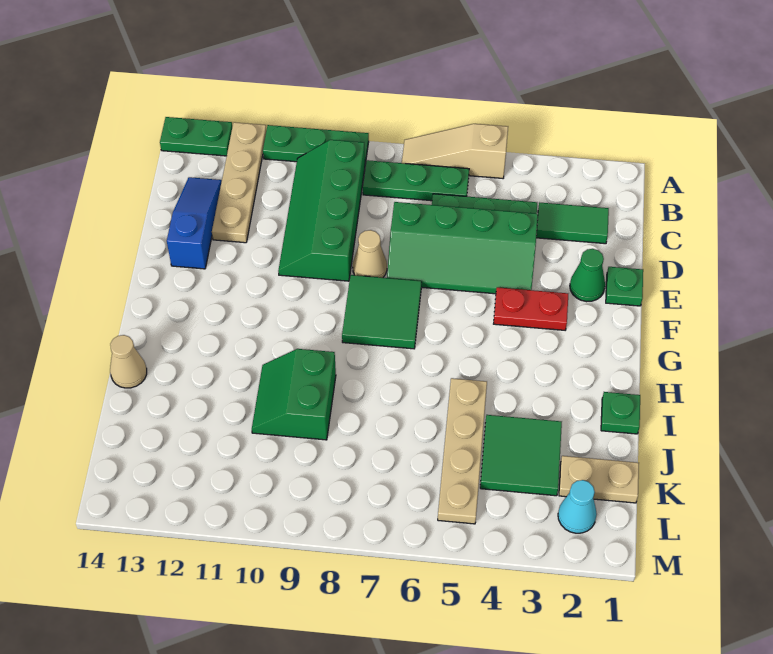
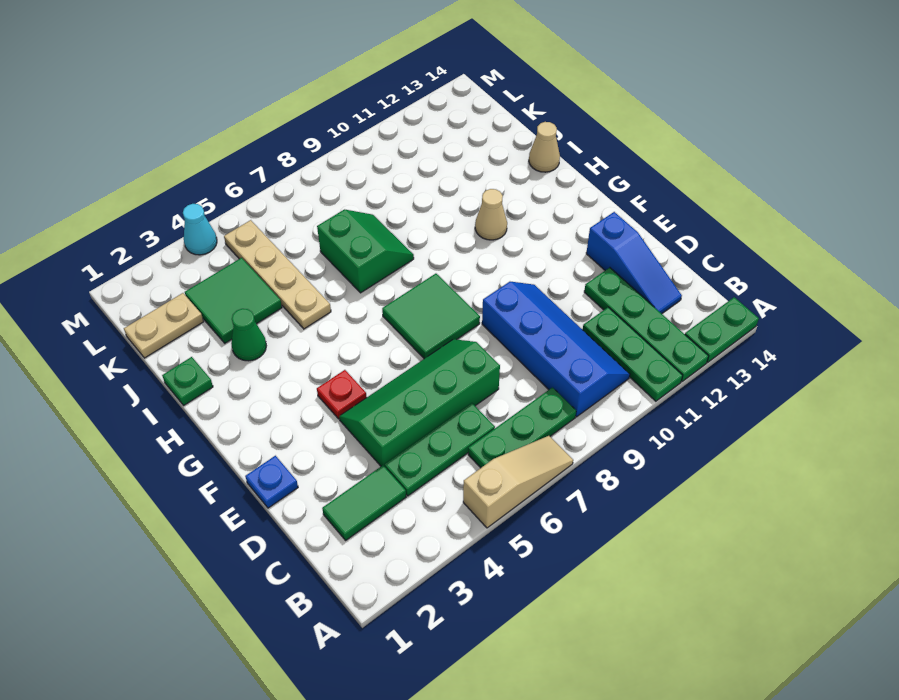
green plate A9:A11 level 1 -> green plate A11:C11 level 1
tan plate A12:D12 level 1 -> green plate A12:D12 level 1
green slope B9:E10 level 1 top 9 -> blue slope B9:E10 level 1 top 9
green plate E1 level 1 -> blue plate E1 level 1
green cone E2 level 1 -> green cone I3 level 1
tan cone E8 level 1 -> tan cone H11 level 1
red plate F3:F4 level 1 -> red plate F4 level 1
green slope I9:J10 level 1 top 9 -> green slope I7:J8 level 1 top 7
cyan cone L2 level 1 -> cyan cone M4 level 1

